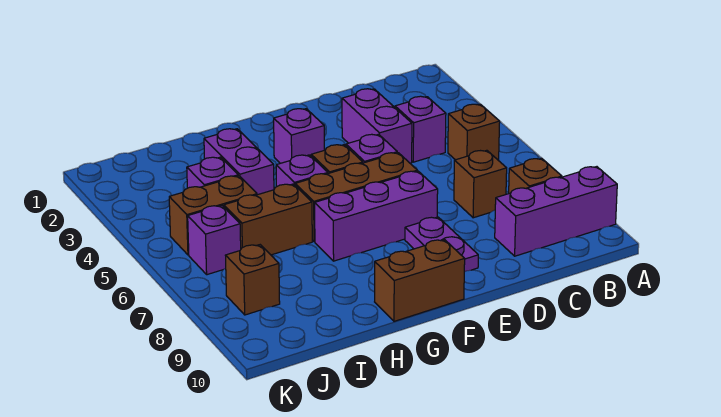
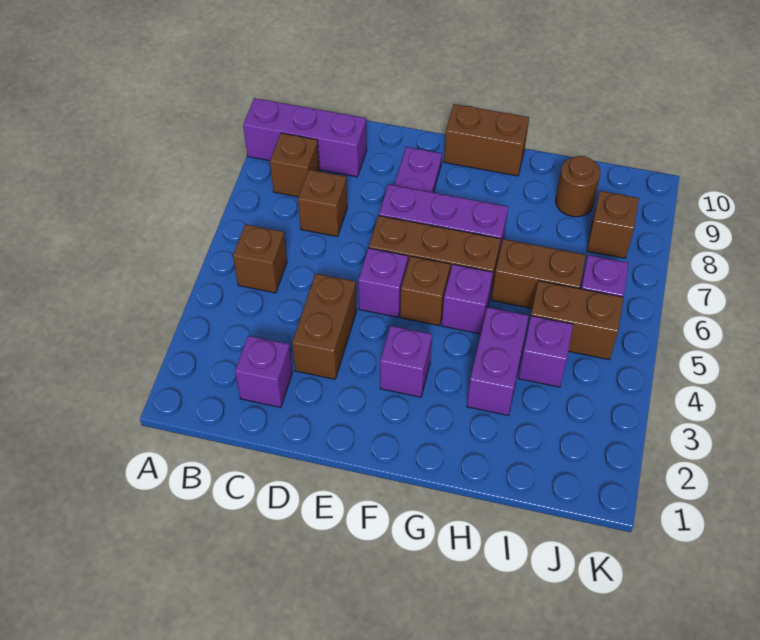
purple brick C4 level 1 -> purple brick C2 level 1
purple brick D3:D4 level 1 -> brown brick D3:D4 level 1
none -> brown round brick I9 level 1

